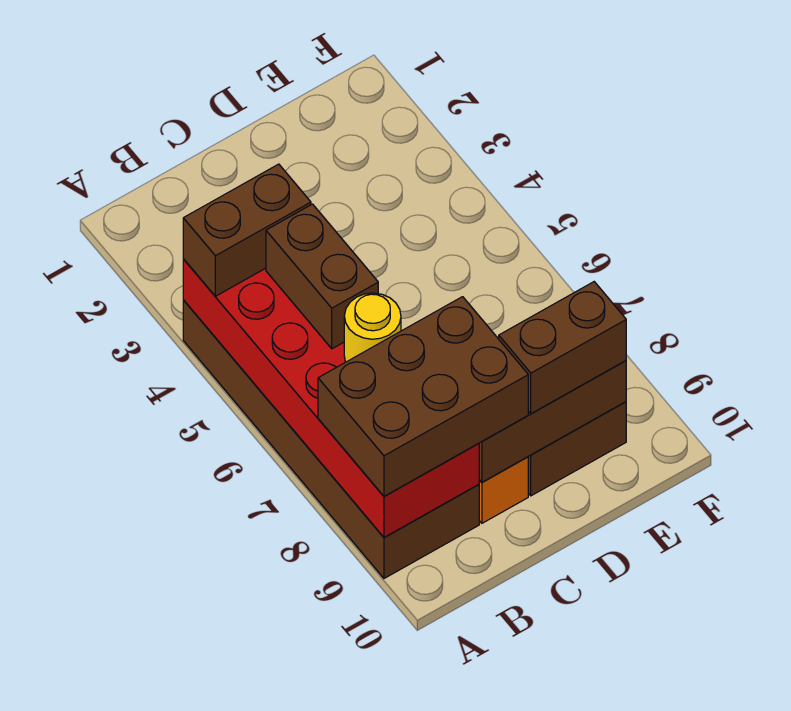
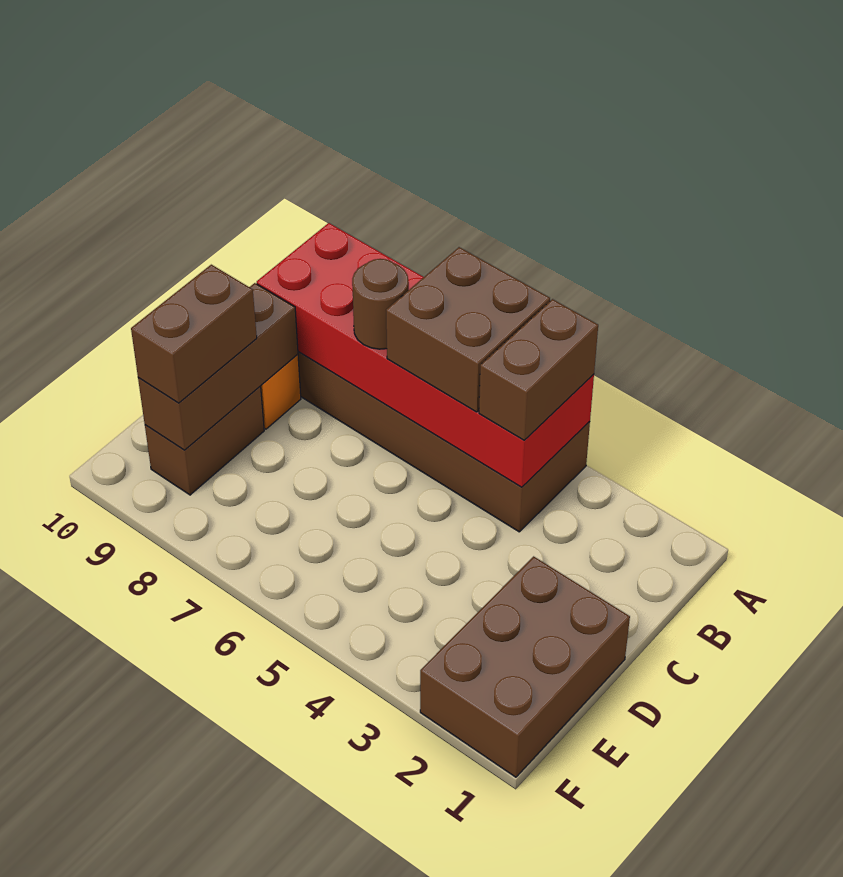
brown brick A8:C9 level 3 -> brown brick D1:F2 level 1
brown brick B5:B6 level 3 -> brown brick A5:B6 level 3
yellow round brick B7 level 3 -> brown round brick B7 level 3

